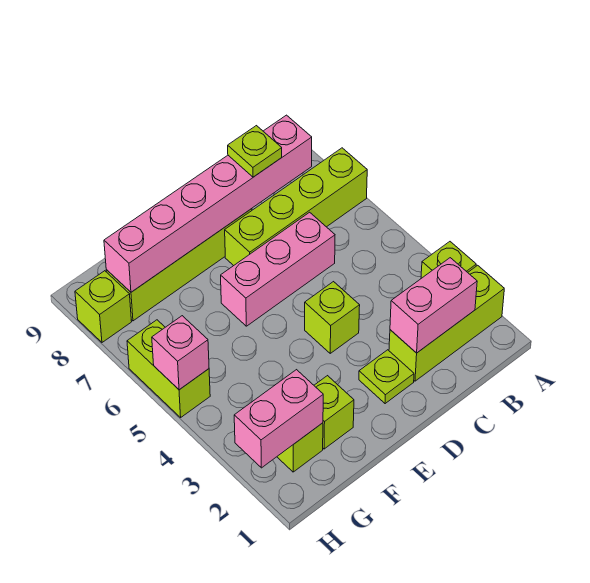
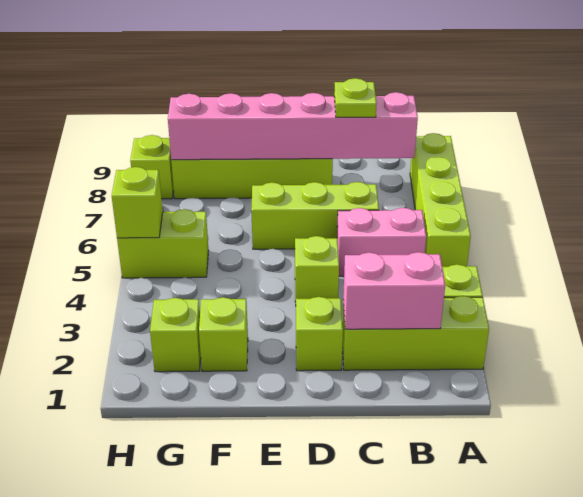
lime brick A7:D7 level 1 -> lime brick A5:A8 level 1
pink brick C6:E6 level 1 -> lime brick C6:E6 level 1
lime plate D2 level 1 -> lime brick D2 level 1
pink brick G2:H2 level 2 -> pink brick B5:C5 level 1
lime brick H5:H6 level 1 -> lime brick G5:H5 level 1
pink brick H5 level 2 -> lime brick H5 level 2

